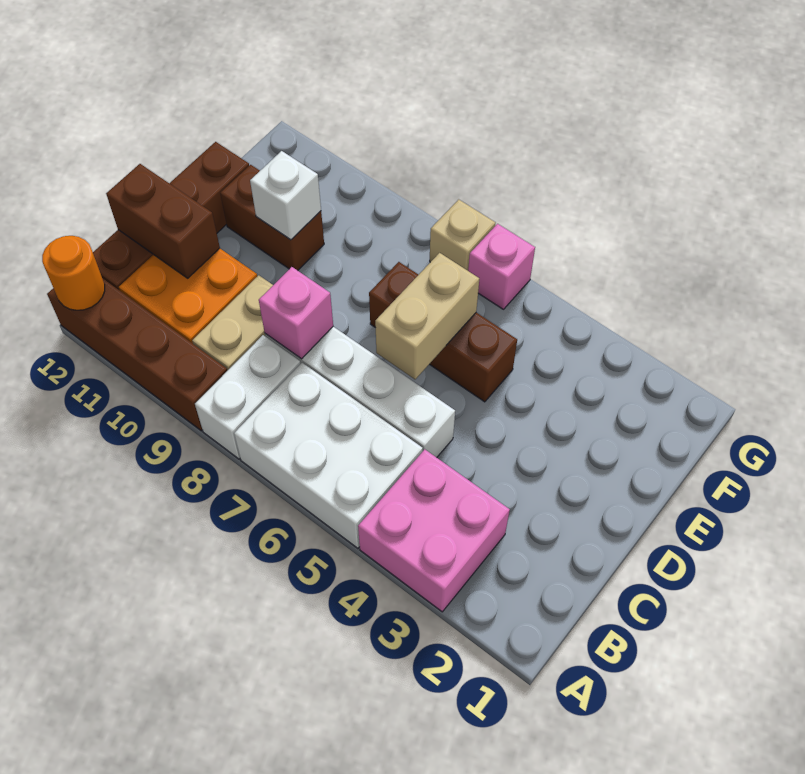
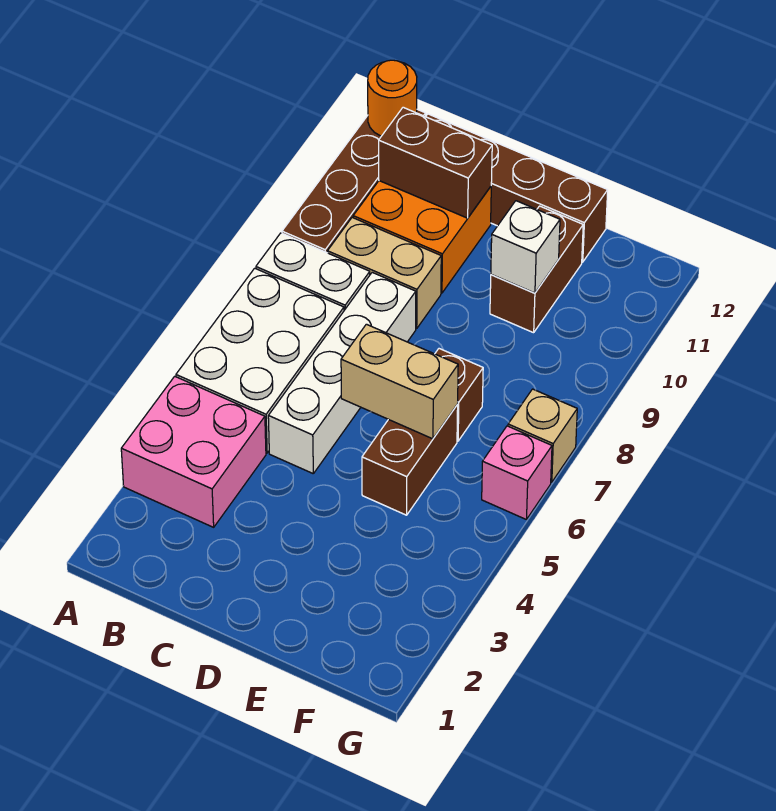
pink brick C8 level 2 -> none
brown brick C11:C12 level 2 -> brown brick B11:C11 level 2

